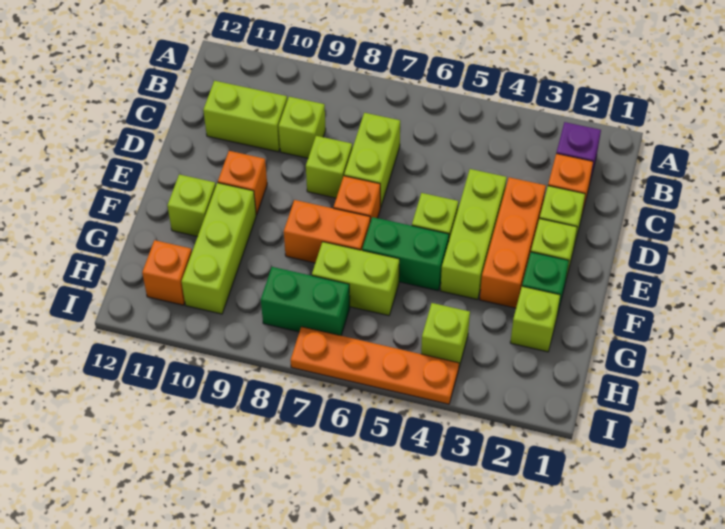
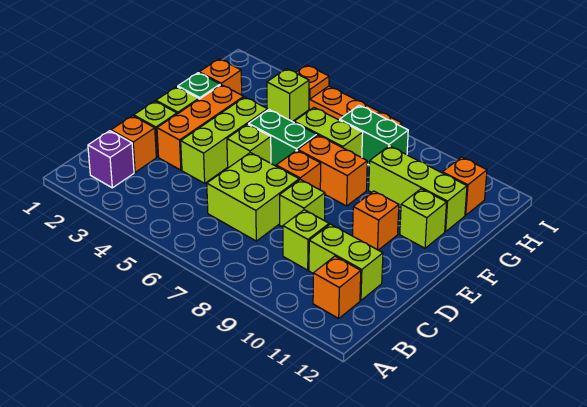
none -> orange brick B11 level 1
lime brick C7:D7 level 1 -> lime brick C6:D7 level 1
lime brick F10:H10 level 1 -> lime brick G9:G11 level 1
lime brick G2 level 1 -> orange brick G2 level 1
none -> orange plate I4 level 2

